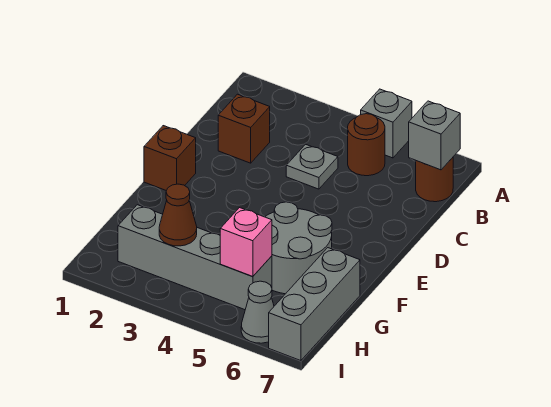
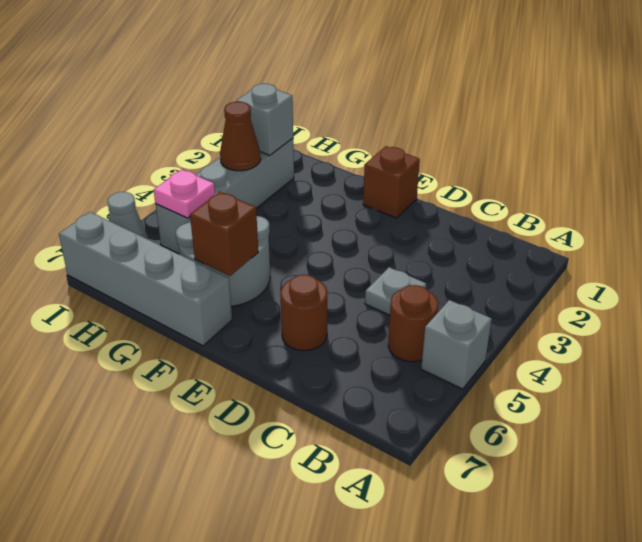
brown round brick B7 level 1 -> brown round brick D6 level 1
grey brick B7 level 2 -> grey brick H2 level 2
brown brick C2 level 1 -> brown brick F6 level 2
grey brick G7:I7 level 1 -> grey brick F7:I7 level 1
pink brick H5 level 2 -> pink plate H5 level 2

